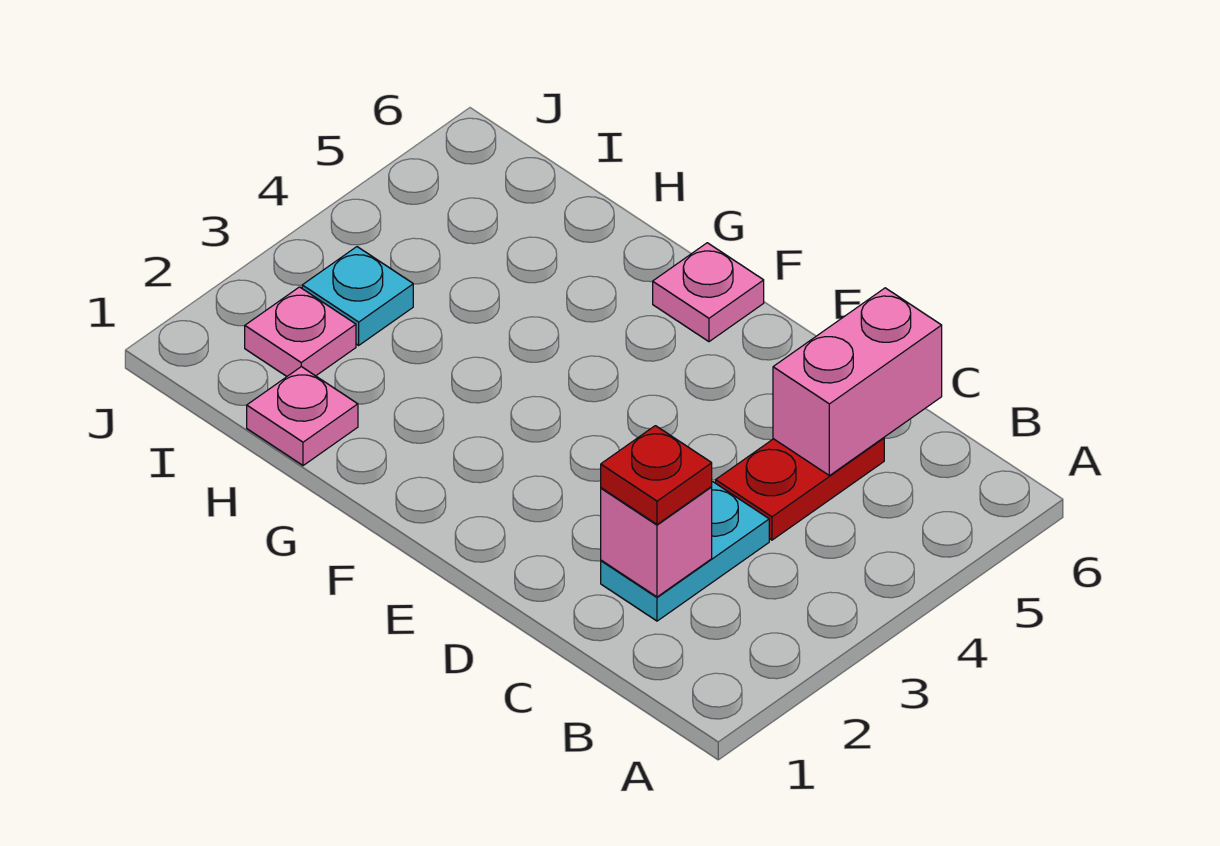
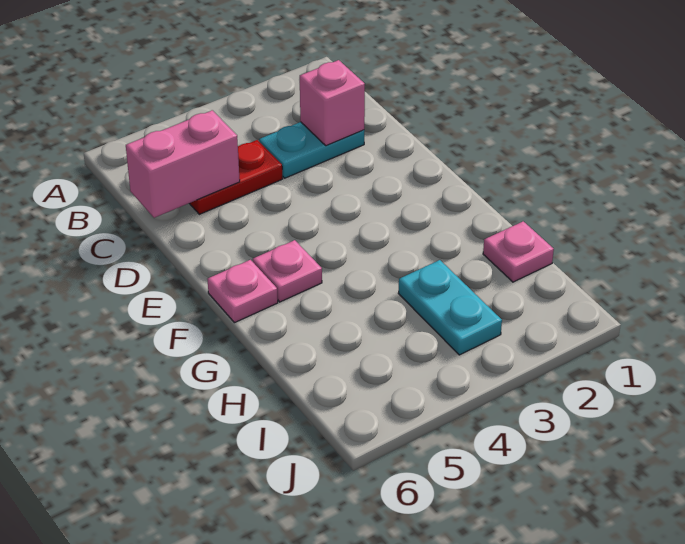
red plate C2 level 3 -> none
pink plate I2 level 1 -> pink plate F5 level 1
cyan plate I3 level 1 -> cyan plate H3:I3 level 1

